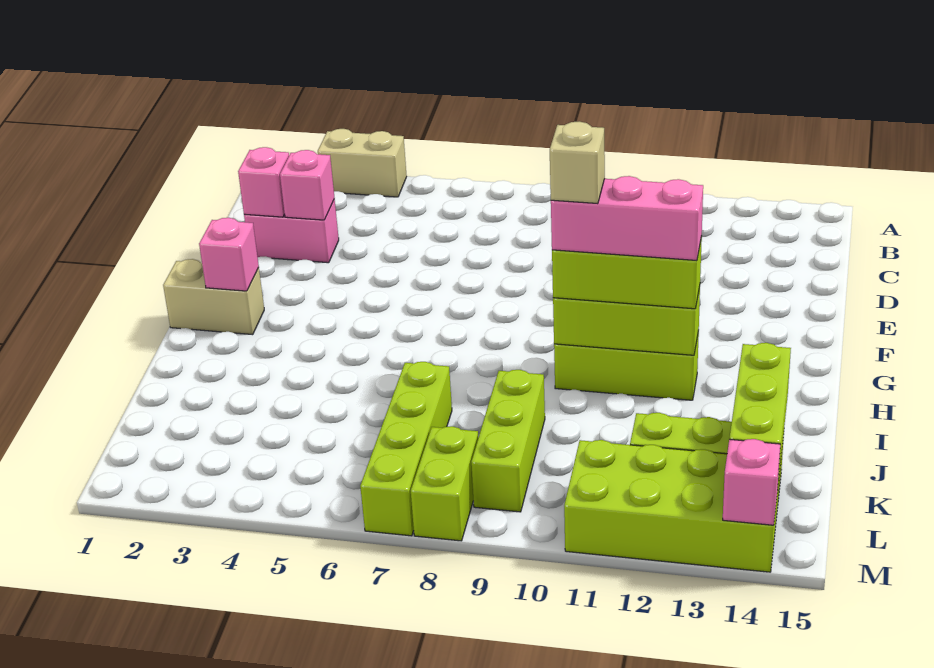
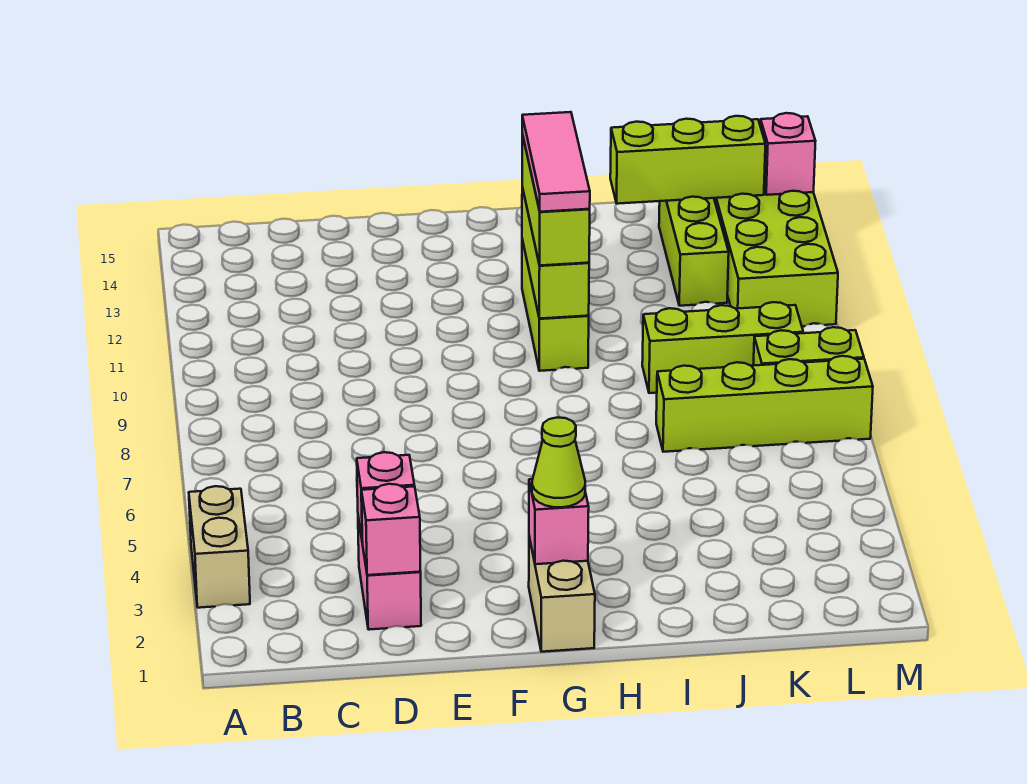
none -> lime cone G2 level 3
pink brick H10:H12 level 4 -> pink tile H10:H12 level 4
tan brick H10 level 5 -> none

